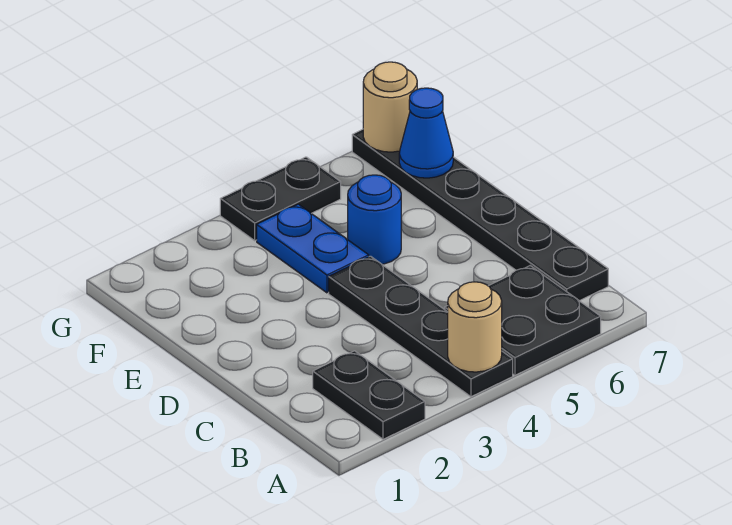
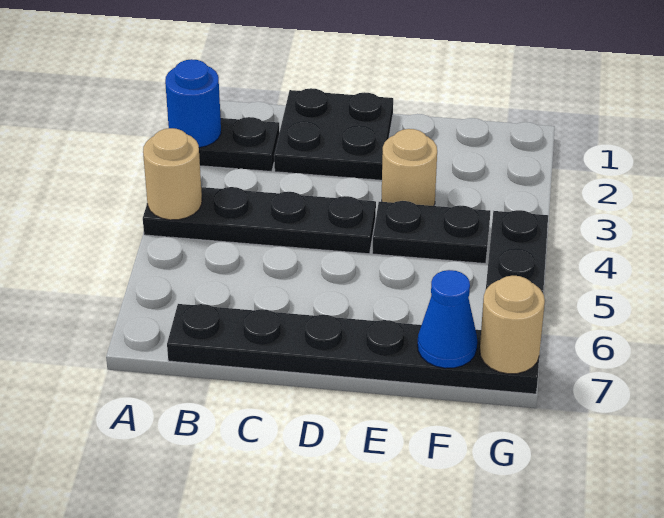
black plate A5:B6 level 1 -> black plate C1:D2 level 1
none -> tan round brick E3 level 1
blue plate E4:F4 level 1 -> black plate E4:F4 level 1
blue round brick E5 level 1 -> blue round brick A2 level 2

